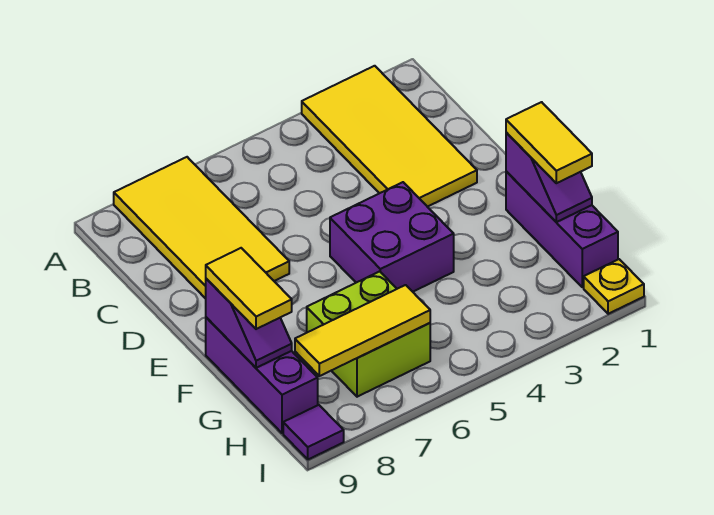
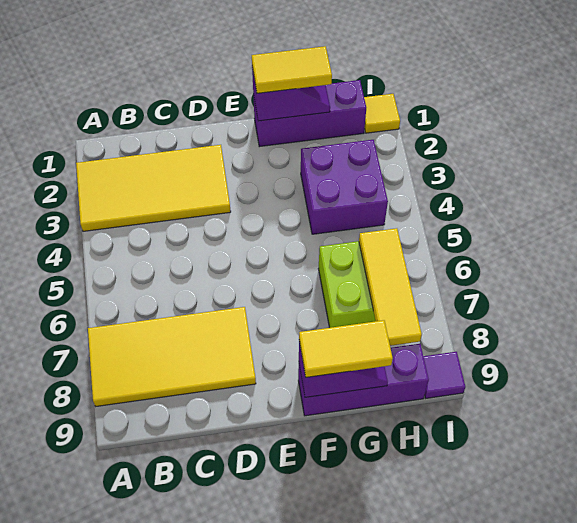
purple brick E4:F5 level 1 -> purple brick G3:H4 level 1
yellow plate I1 level 1 -> yellow tile I1 level 1

